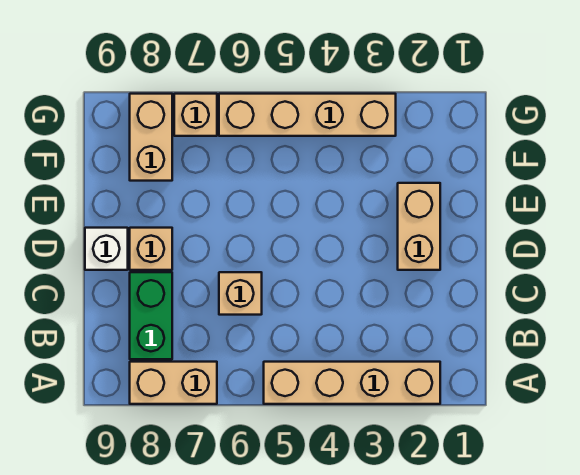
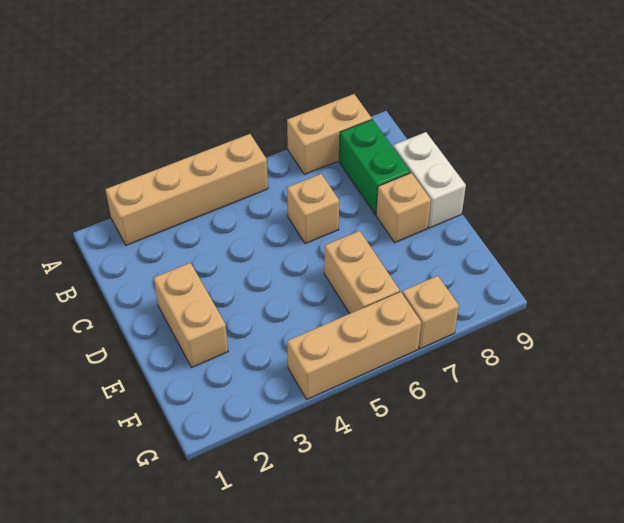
white brick D9 level 1 -> white brick C9:D9 level 1
tan brick F8:G8 level 1 -> tan brick E6:F6 level 1
tan brick G3:G6 level 1 -> tan brick G4:G6 level 1

